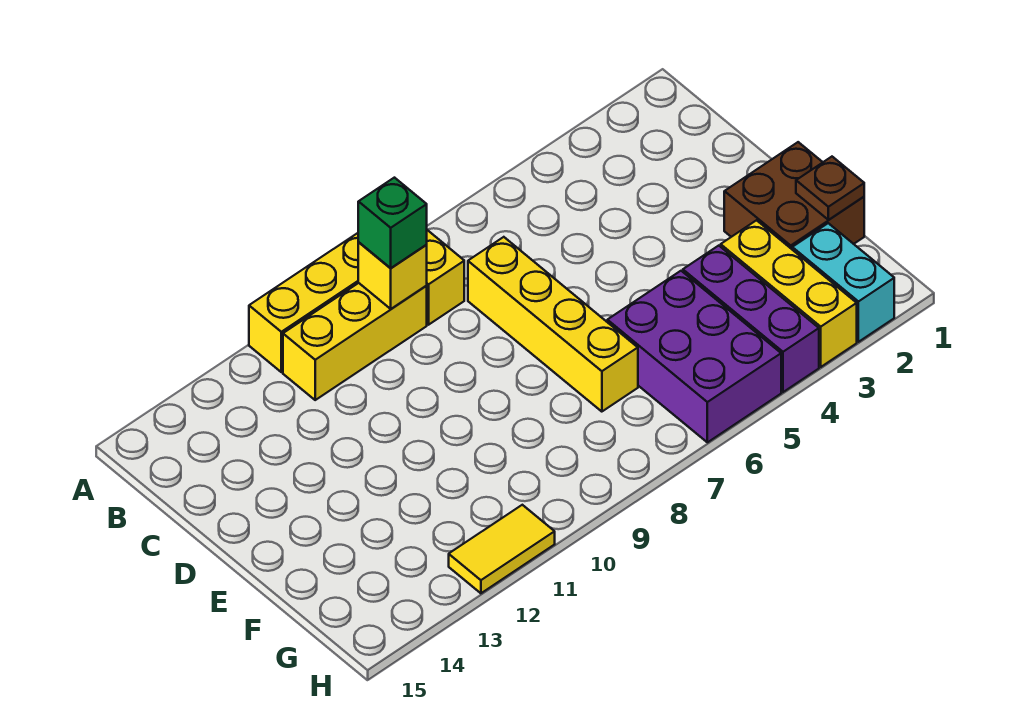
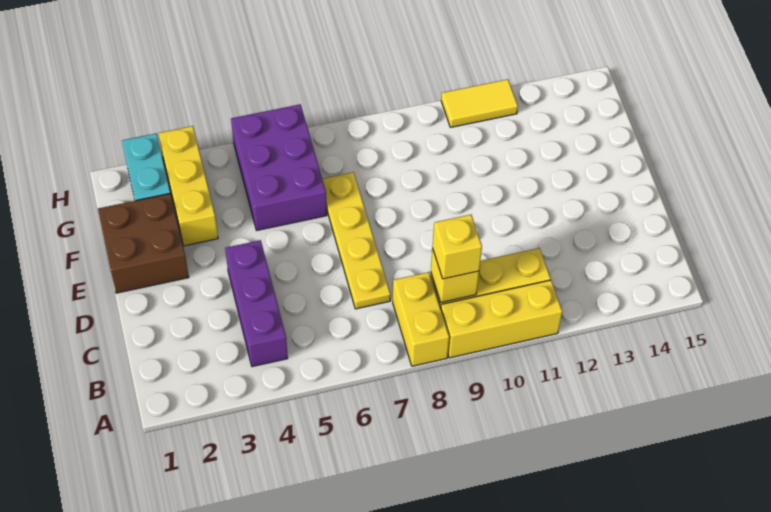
green brick B9 level 3 -> yellow brick B9 level 3
yellow brick C7:F7 level 1 -> yellow plate C7:F7 level 1
brown plate F1 level 2 -> none
purple brick F4:H4 level 1 -> purple brick B4:D4 level 1

